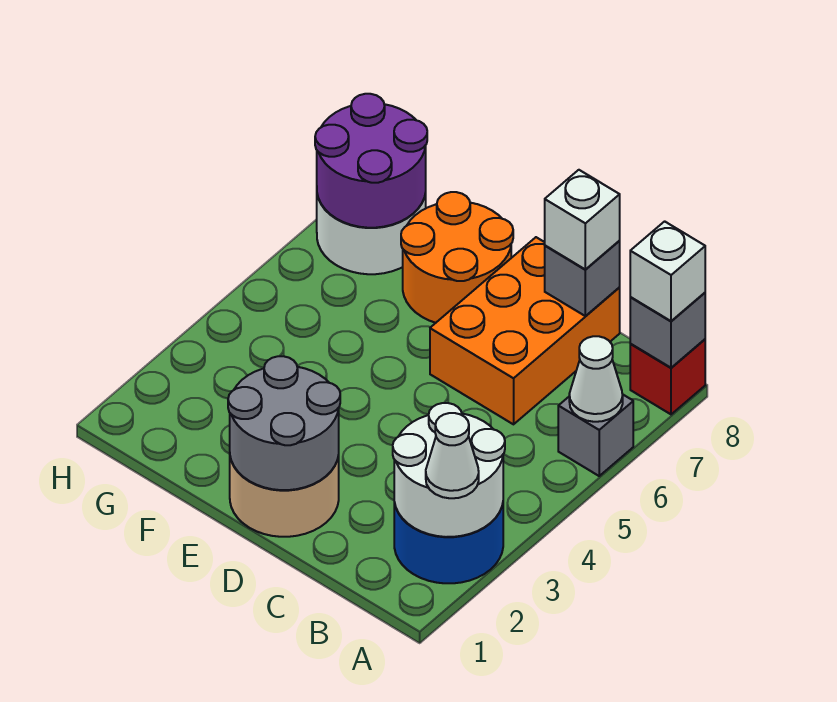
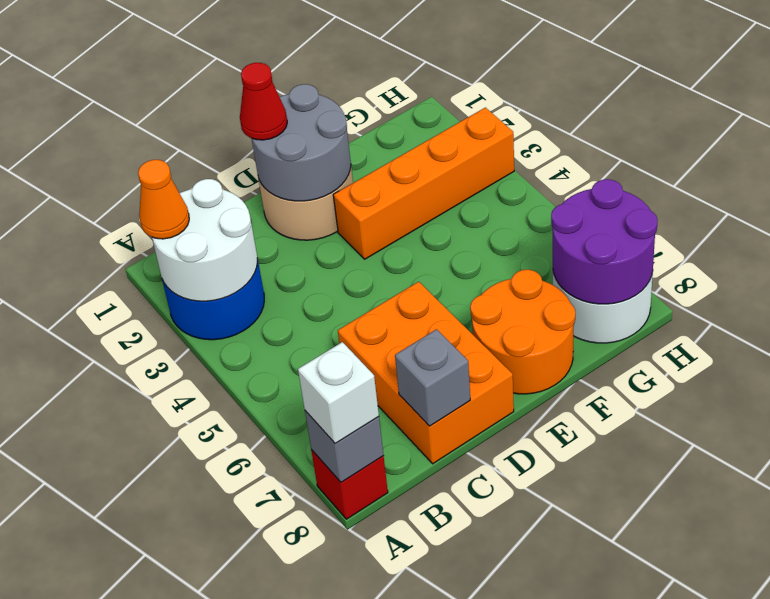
white cone A2 level 3 -> orange cone A2 level 3
grey brick A6 level 1 -> none
white cone A6 level 2 -> none
white brick C8 level 3 -> none
none -> red cone D1 level 3
none -> orange brick E3:H3 level 1

